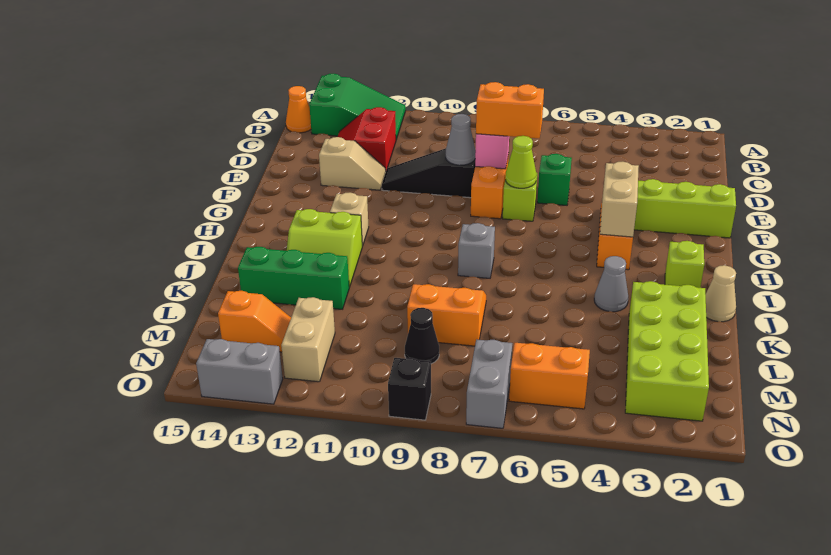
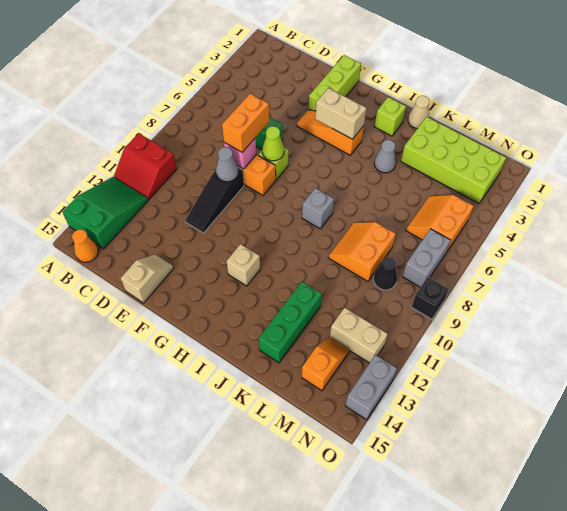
red slope C12:D13 level 1 top 12 -> red slope A10:B11 level 1 top 10
tan slope E12:E13 level 1 top 13 -> tan slope E14:E15 level 1 top 15
lime slope I12:J13 level 1 top I -> none
grey brick N7:O7 level 1 -> grey brick N7:N8 level 1

